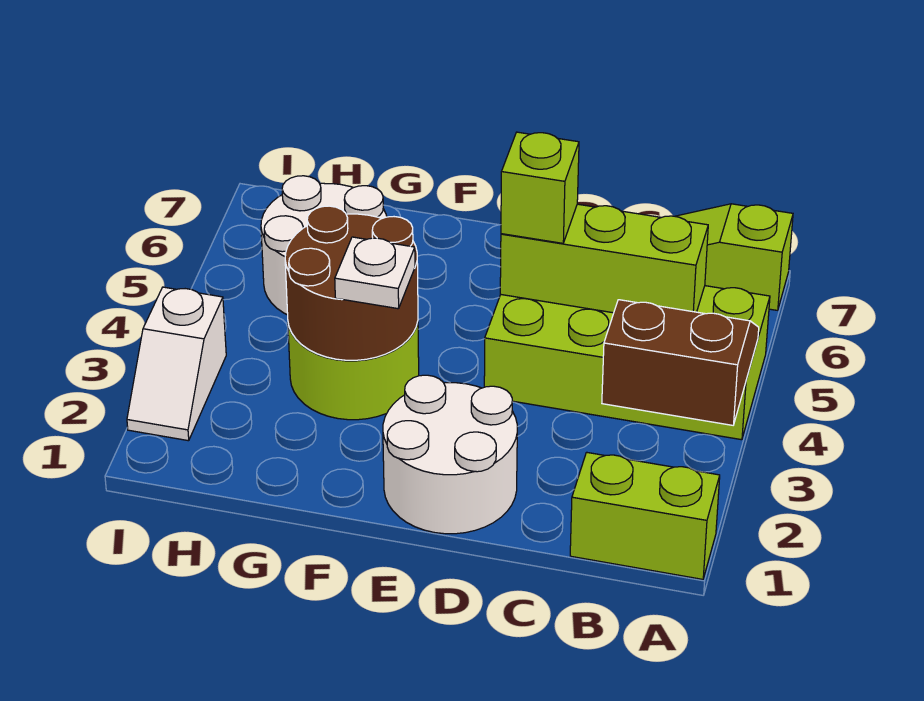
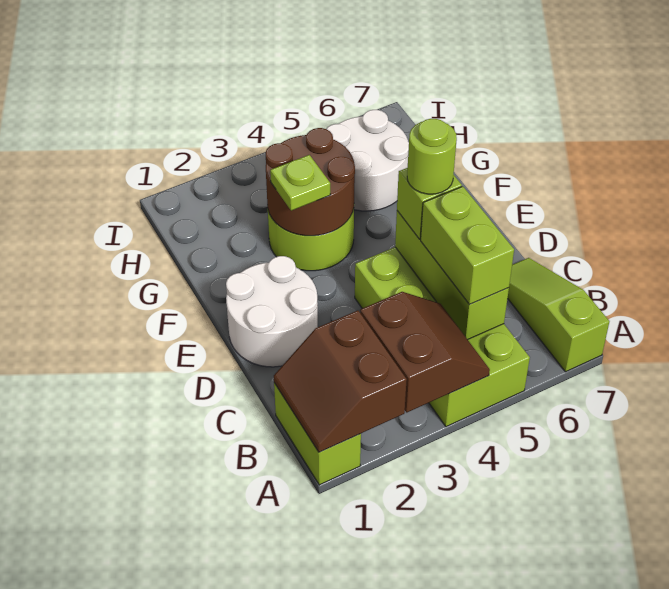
none -> brown slope A1:B2 level 2 top 2
none -> lime brick B5:C5 level 3
none -> lime round brick D5 level 4
white plate F3 level 3 -> lime plate F3 level 3
white slope I2:I3 level 1 top 3 -> none

